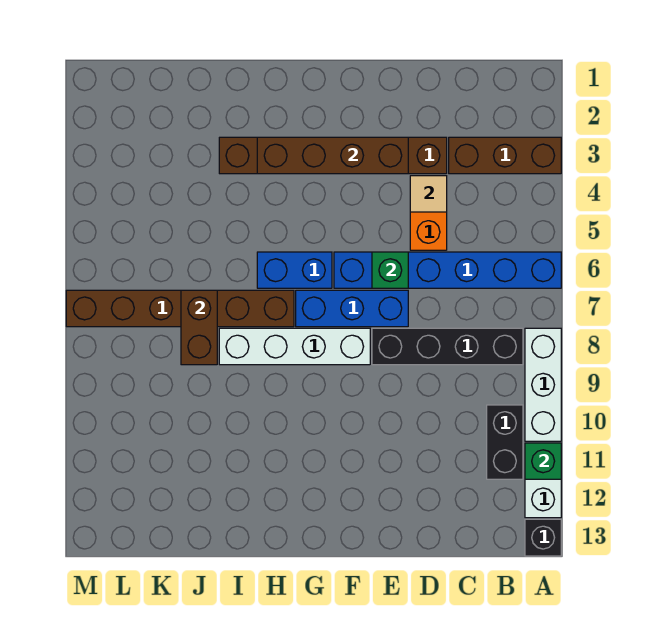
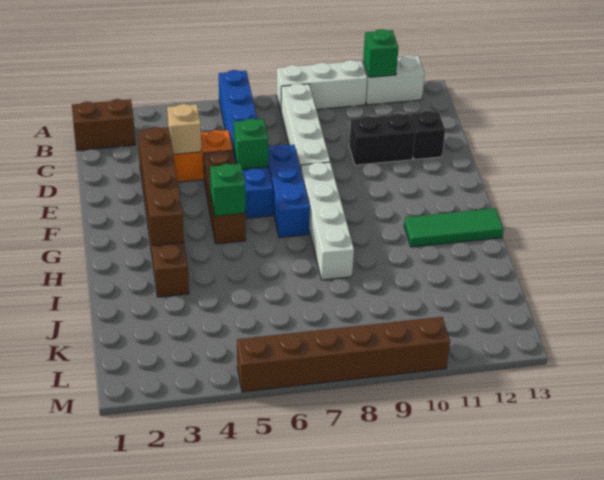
brown brick A3:C3 level 1 -> brown brick E5:G5 level 1
black brick A13 level 1 -> black brick D12 level 1
black brick B8:E8 level 1 -> white brick B8:E8 level 1
black brick B10:B11 level 1 -> black brick D10:D11 level 1
tan tile D4 level 2 -> tan brick D4 level 2
none -> green brick G5 level 2
blue brick G6:H6 level 1 -> none
brown brick H7:M7 level 1 -> brown brick M5:M10 level 1
none -> green tile H11:H13 level 1
brown brick J7:J8 level 2 -> brown brick B1:B2 level 1

